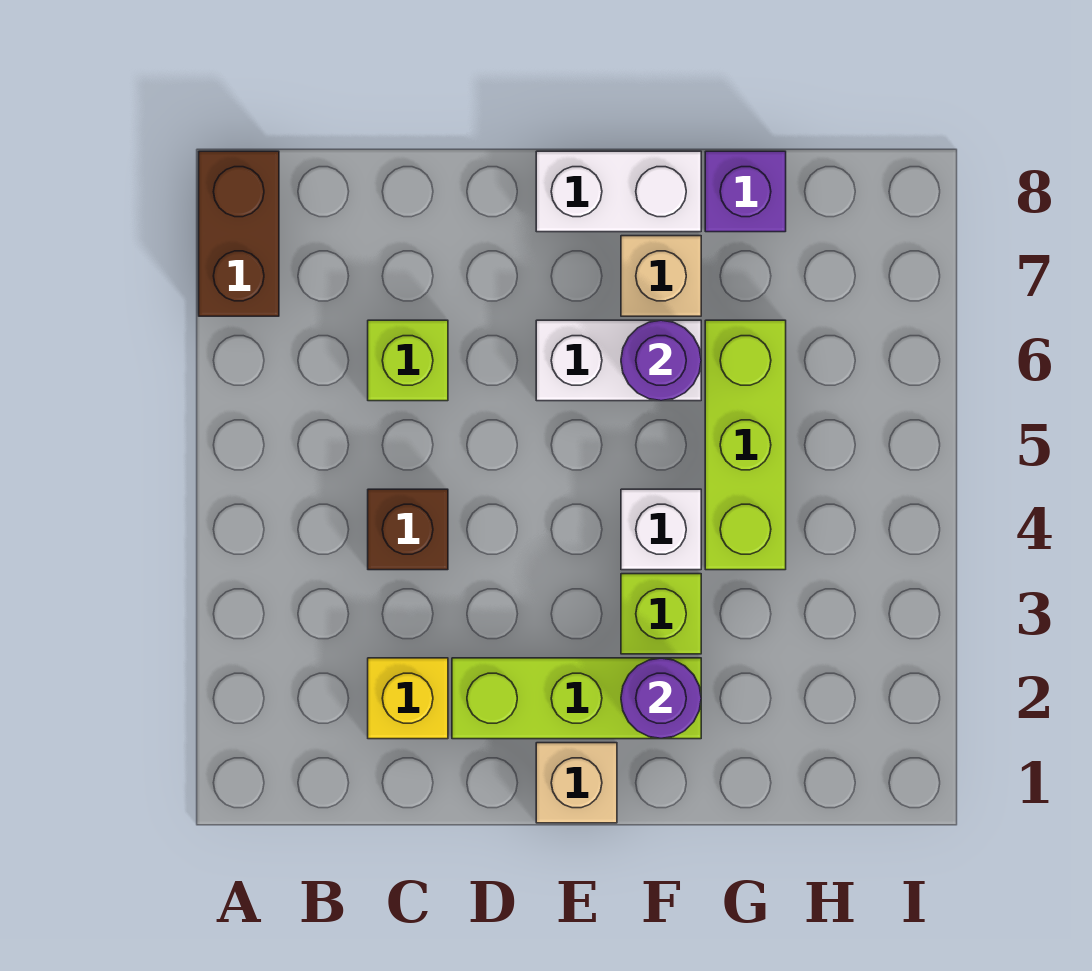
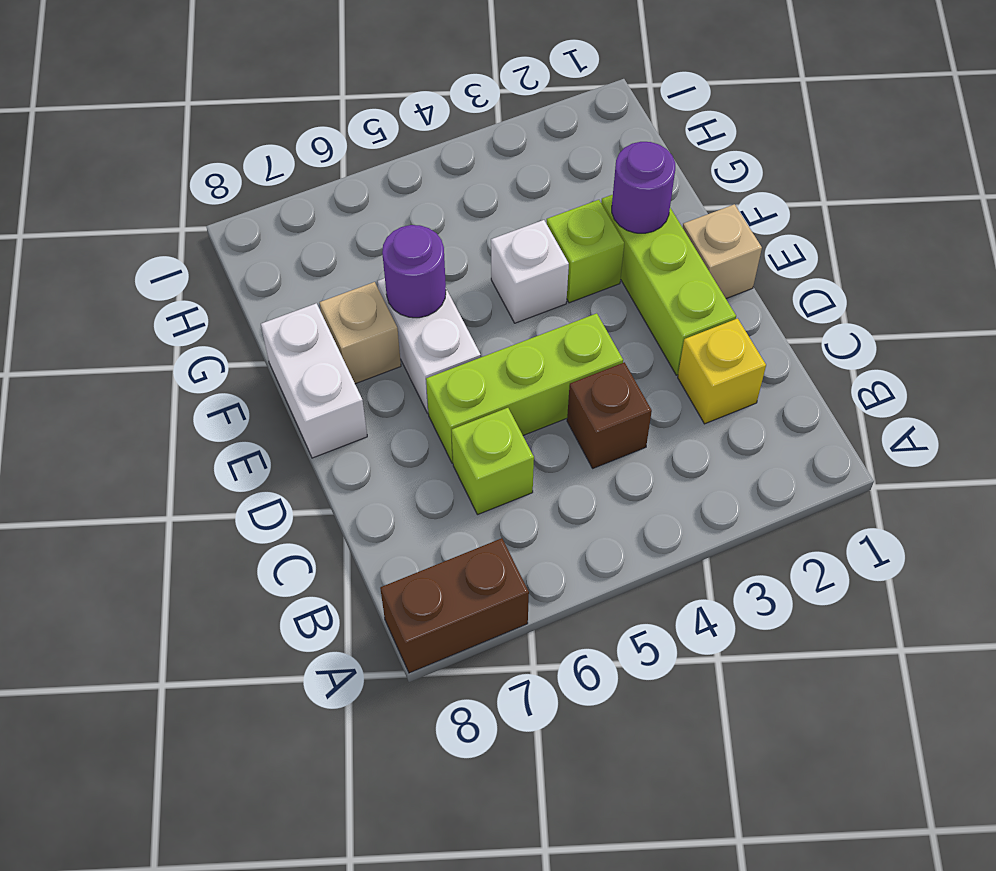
lime brick G4:G6 level 1 -> lime brick D4:D6 level 1
purple brick G8 level 1 -> none

